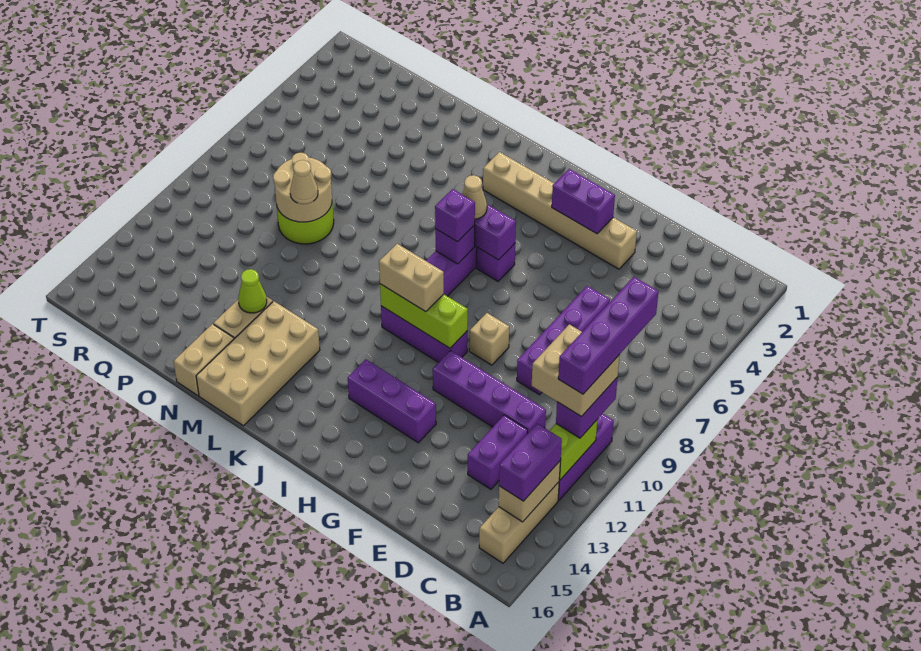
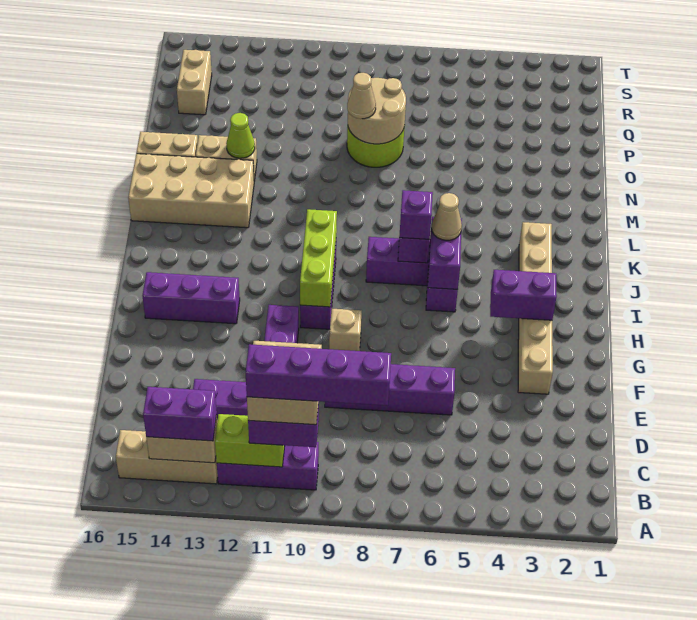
purple brick G3:H3 level 2 -> purple brick H3:H4 level 2
purple brick G13:I13 level 1 -> purple brick H13:H15 level 1
tan brick I10:J10 level 3 -> tan brick Q15:R15 level 1

